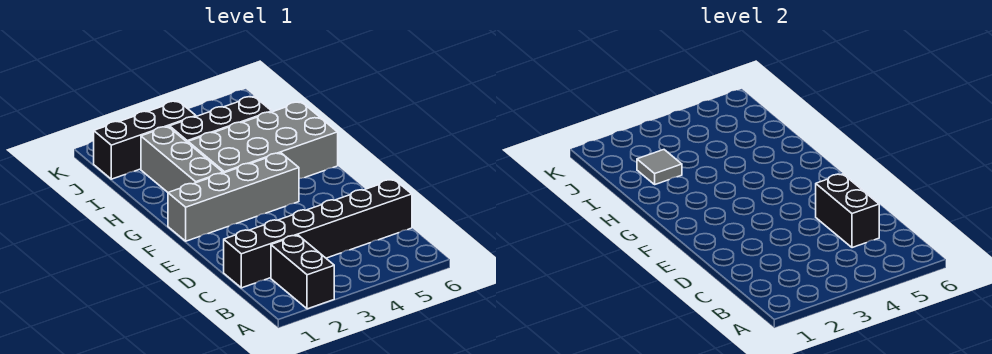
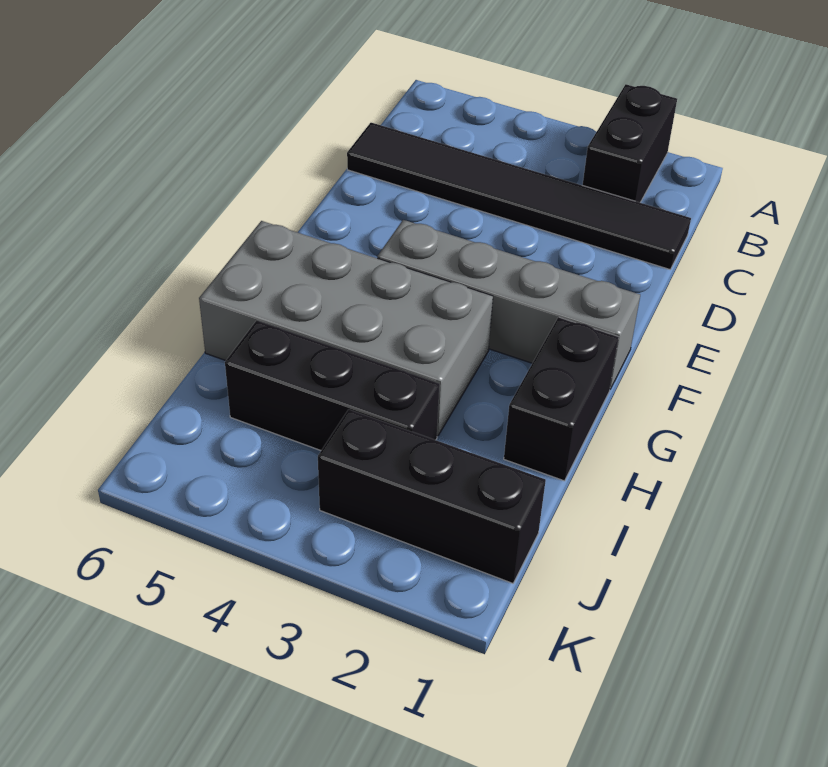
black brick C1:C6 level 1 -> black tile C1:C6 level 1
black brick C5:D5 level 2 -> black brick G1:H1 level 1
grey brick G2:I2 level 1 -> none
grey tile I2 level 2 -> none

